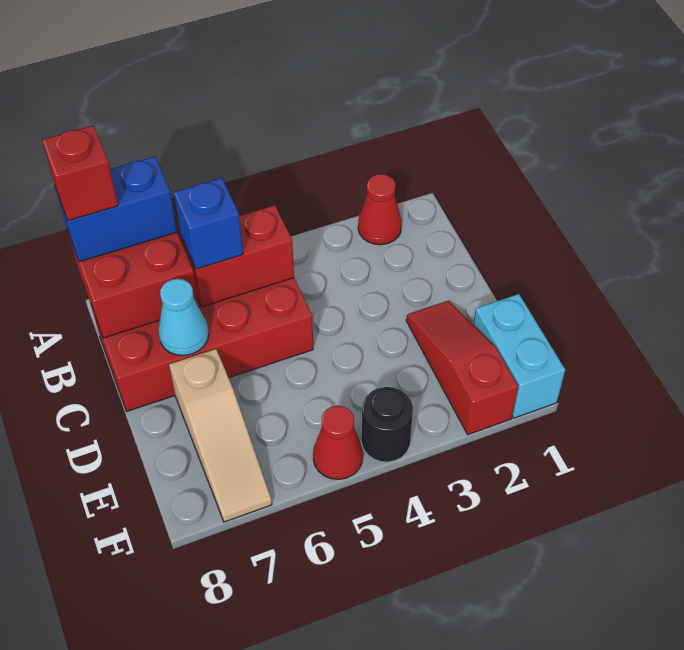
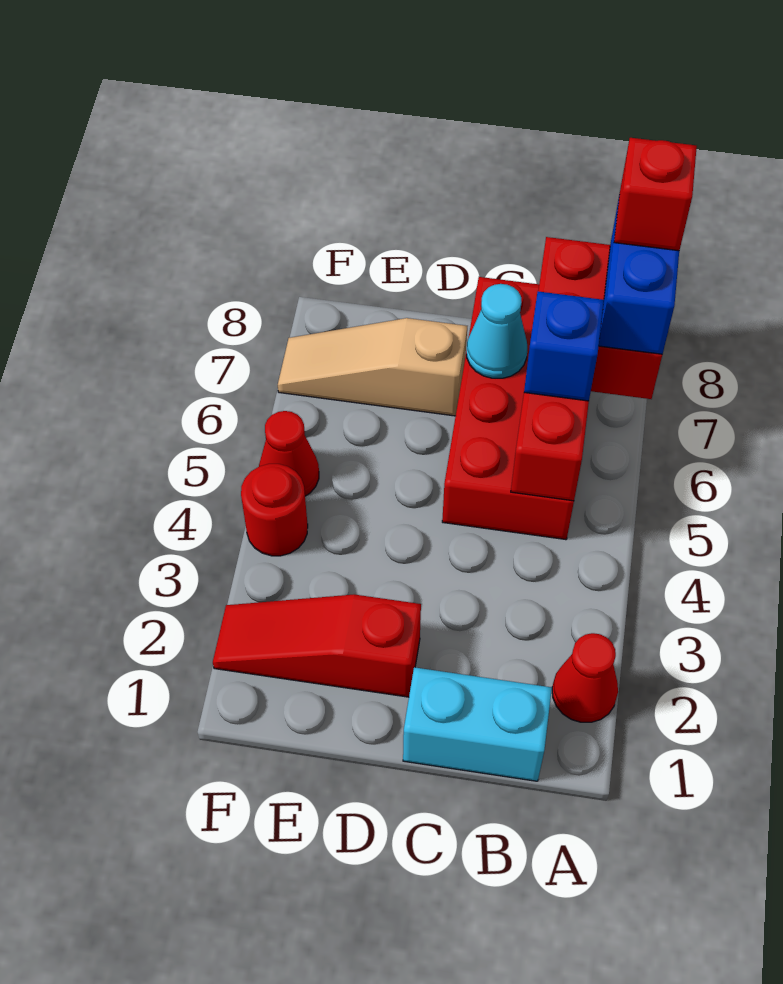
red slope D2:F2 level 1 top F -> red slope D2:F2 level 1 top D
cyan brick E1:F1 level 1 -> cyan brick B1:C1 level 1
black round brick F4 level 1 -> red round brick F4 level 1

